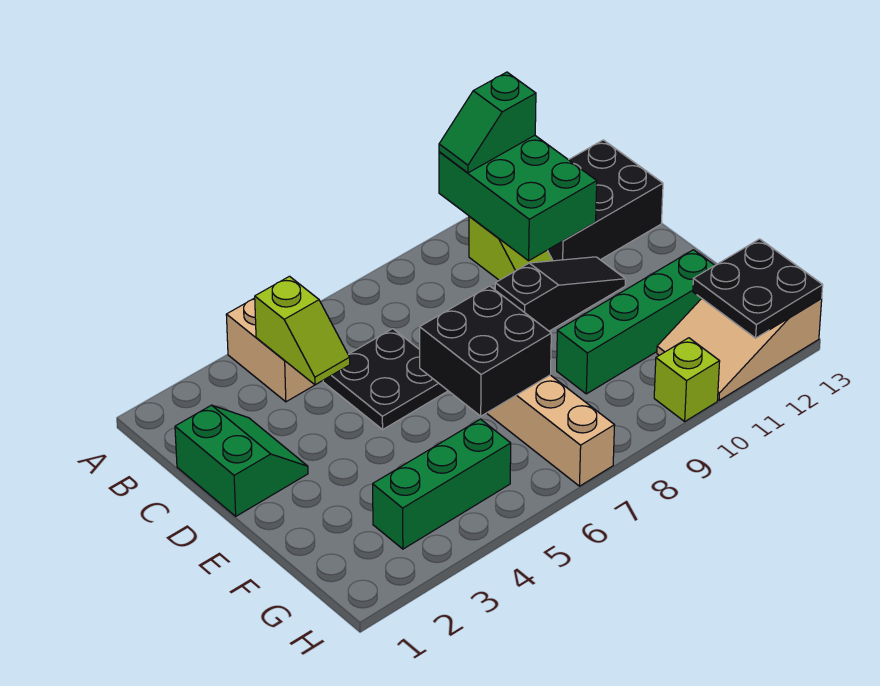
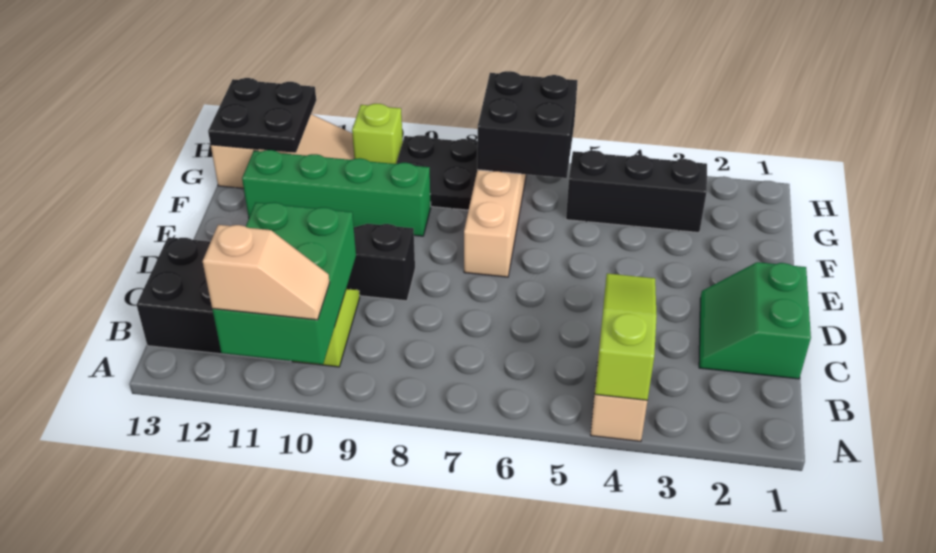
green slope A10:A11 level 3 top 11 -> tan slope A10:A11 level 3 top 11
lime slope B4:C4 level 2 top B -> lime slope A4:C4 level 2 top A
black plate C5:D6 level 1 -> black plate G8:H9 level 1
black brick E6:F7 level 2 -> black brick G6:H7 level 2
green brick G3:G5 level 1 -> black brick G3:G5 level 1

